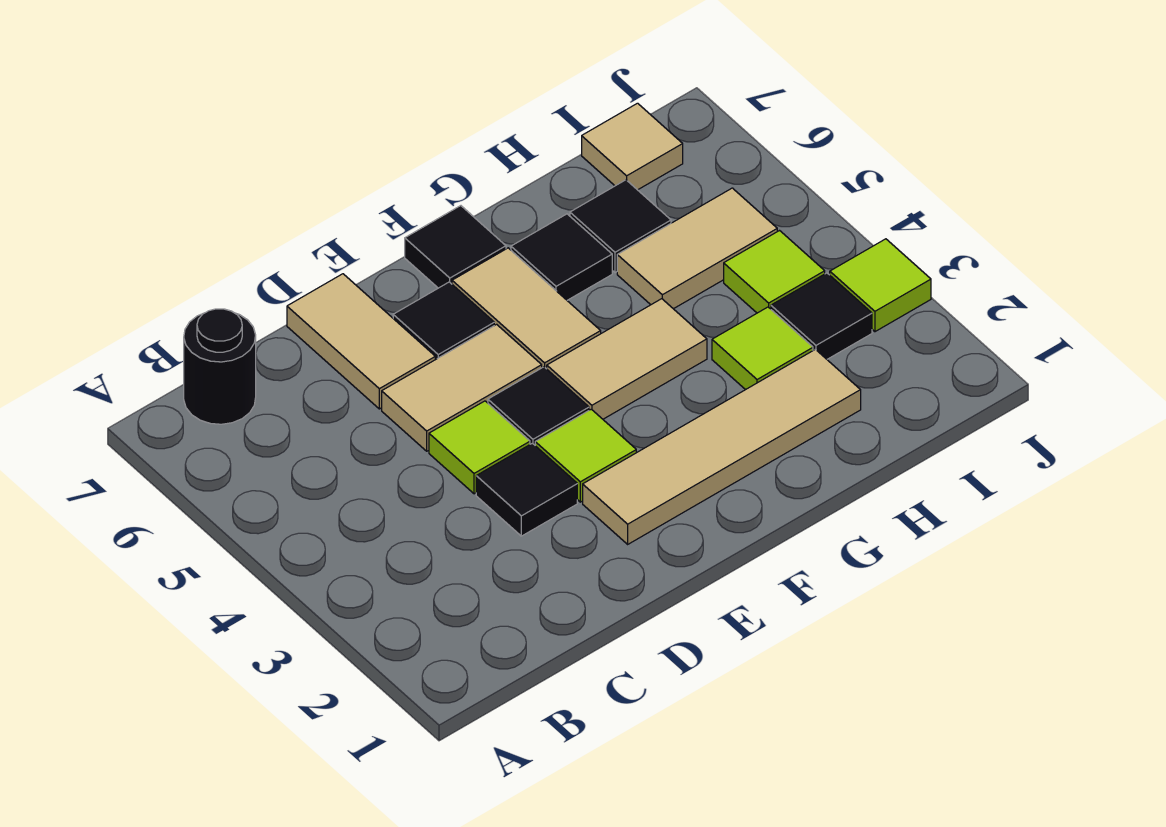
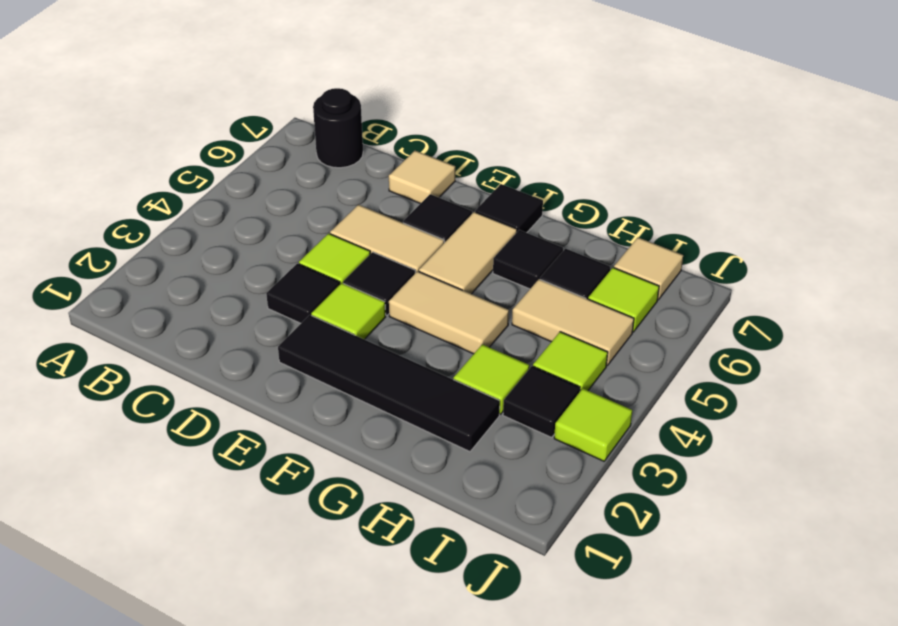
tan tile D6:D7 level 1 -> tan tile D7 level 1
tan tile E2:H2 level 1 -> black tile E2:H2 level 1
none -> lime tile I6 level 1

